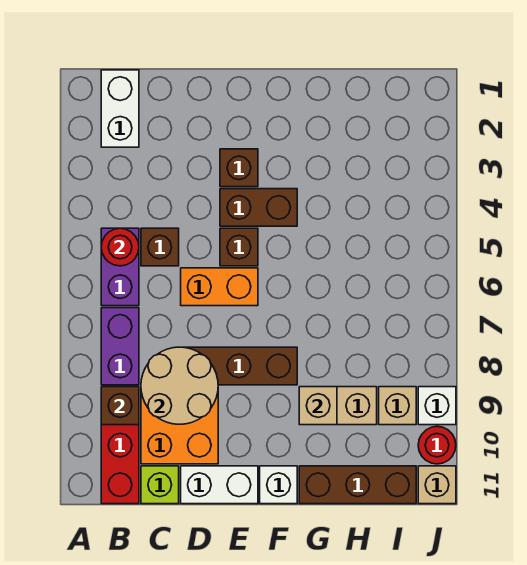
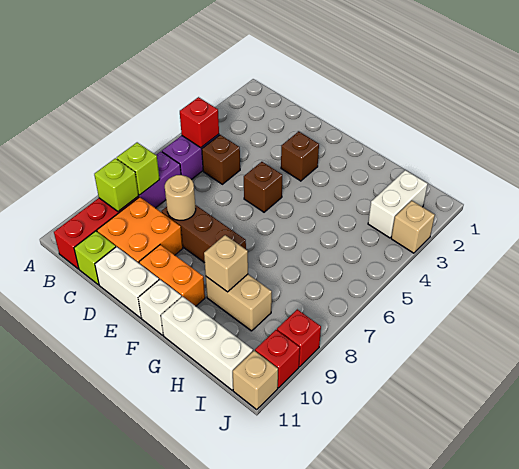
white brick B1:B2 level 1 -> white brick I2:I3 level 1
red round brick B5 level 2 -> red brick B5 level 2
none -> lime brick B8 level 2
brown brick B9 level 2 -> lime brick B9 level 2
tan round brick C8:D9 level 2 -> tan round brick D8 level 2
orange brick D6:E6 level 1 -> orange brick E10:F10 level 1
brown brick E4:F4 level 1 -> none
brown brick G11:I11 level 1 -> white brick G11:I11 level 1
tan brick I9 level 1 -> tan brick J3 level 1
white brick J9 level 1 -> red brick J9 level 1
red round brick J10 level 1 -> red brick J10 level 1

